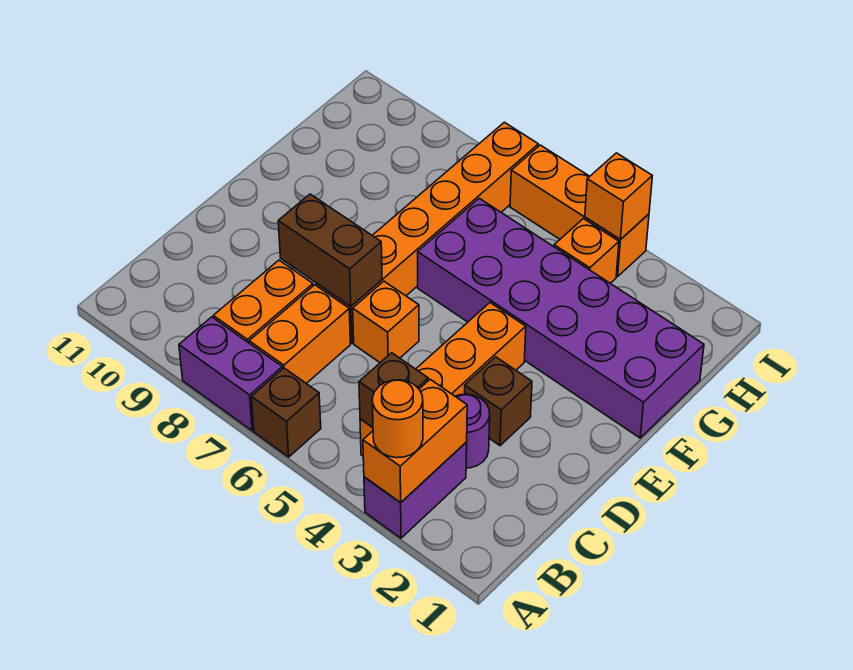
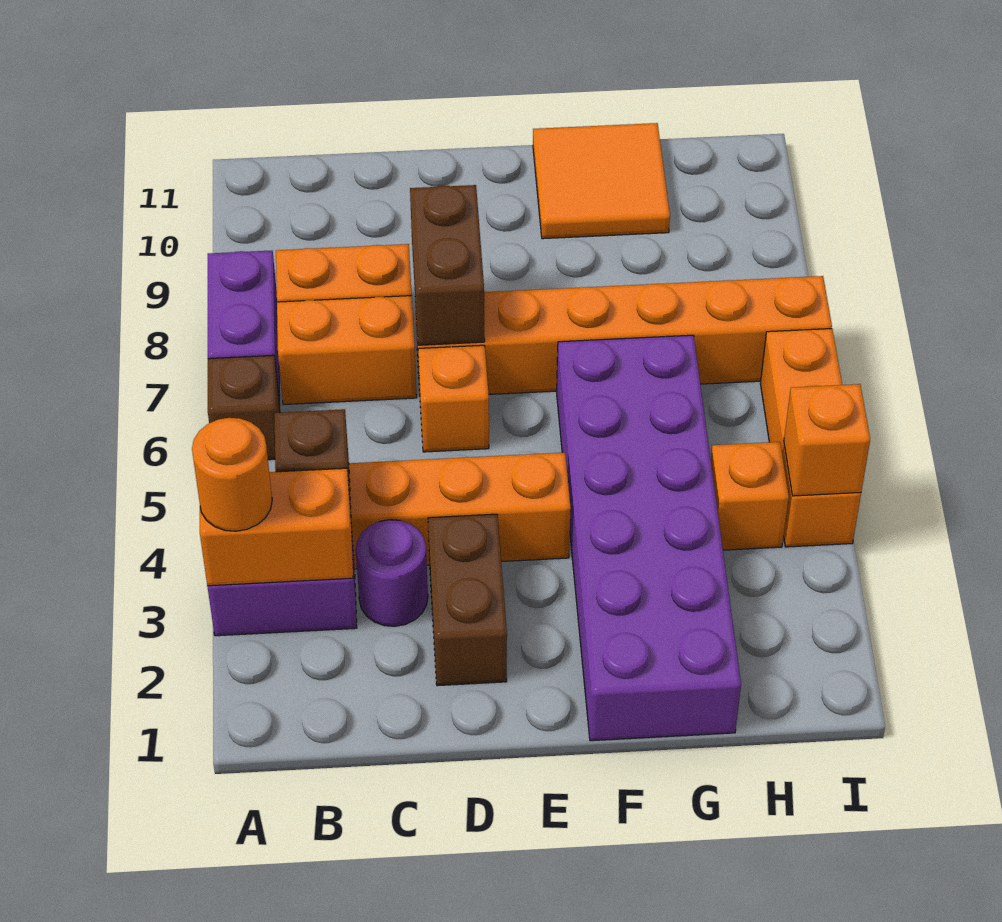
brown brick D3 level 1 -> brown brick D2:D3 level 1
none -> orange tile F10:G11 level 1

